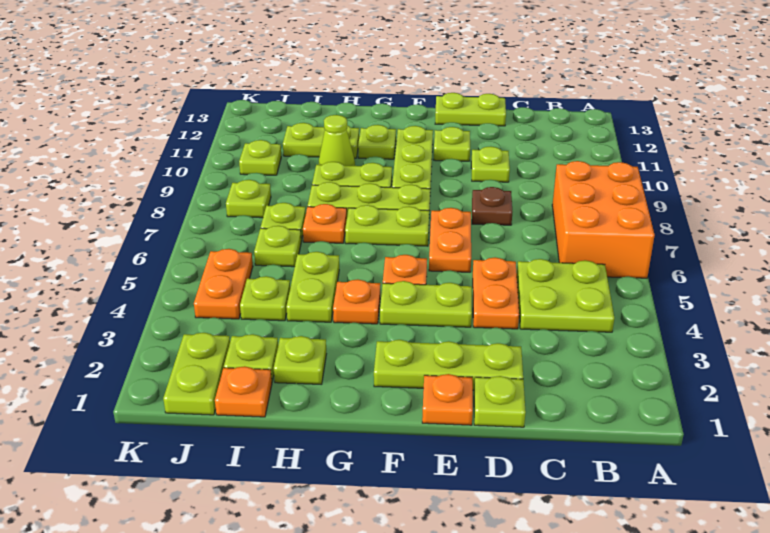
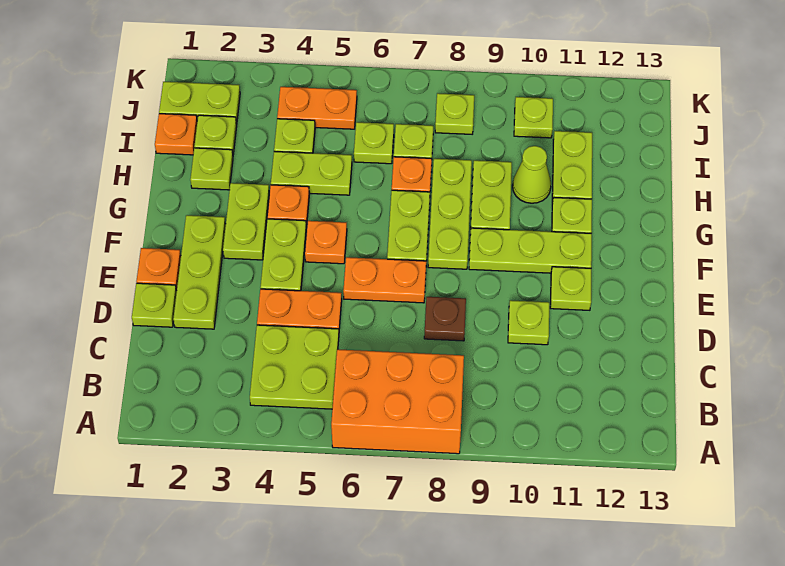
lime plate D13:E13 level 1 -> lime plate F3:G3 level 1

